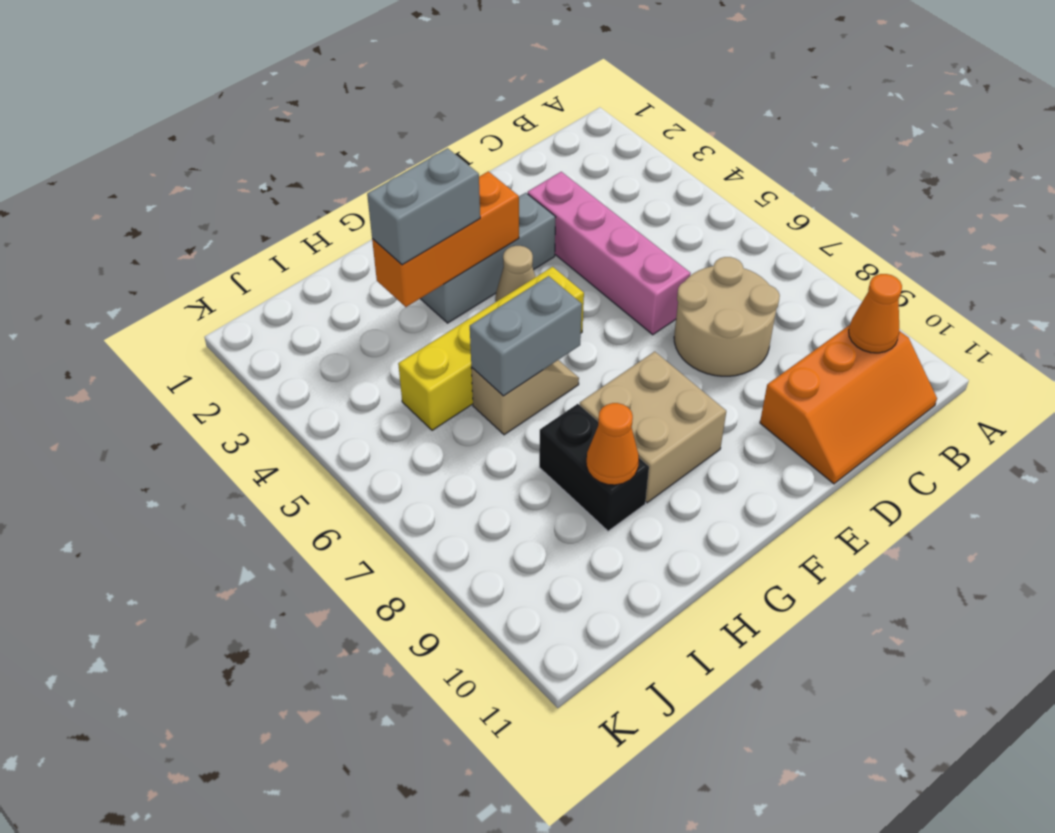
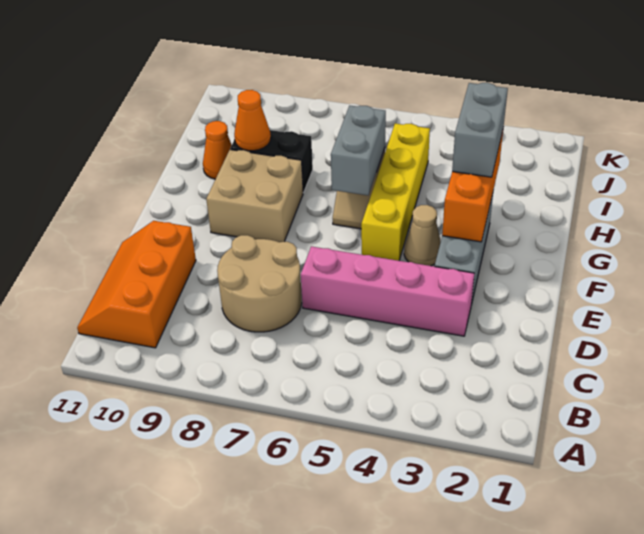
orange cone B10 level 2 -> orange cone H10 level 1

